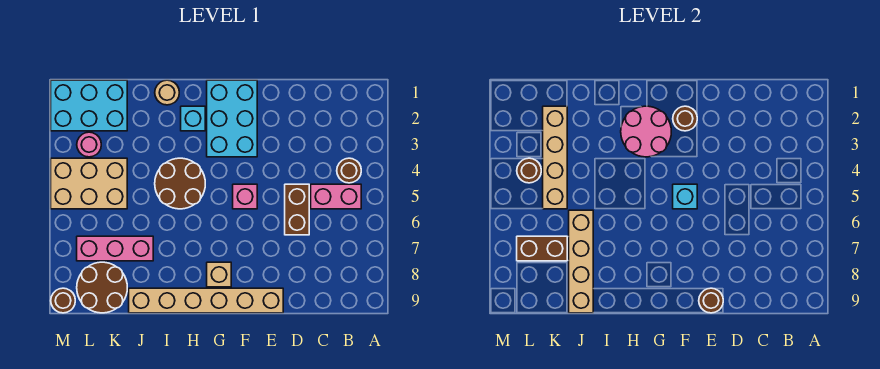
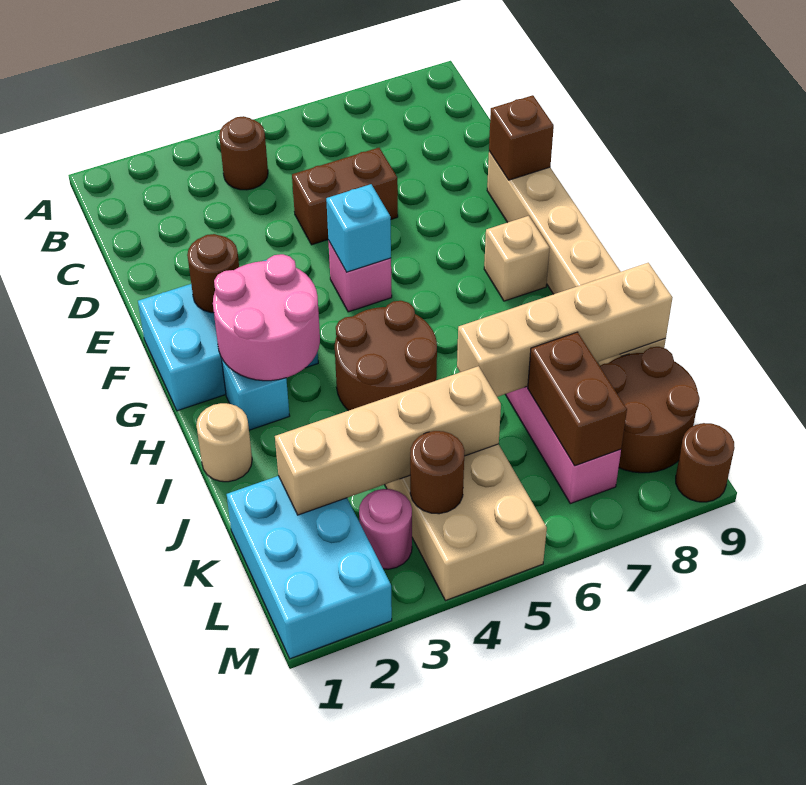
pink brick B5:C5 level 1 -> none
brown round brick E9 level 2 -> brown brick E9 level 2

